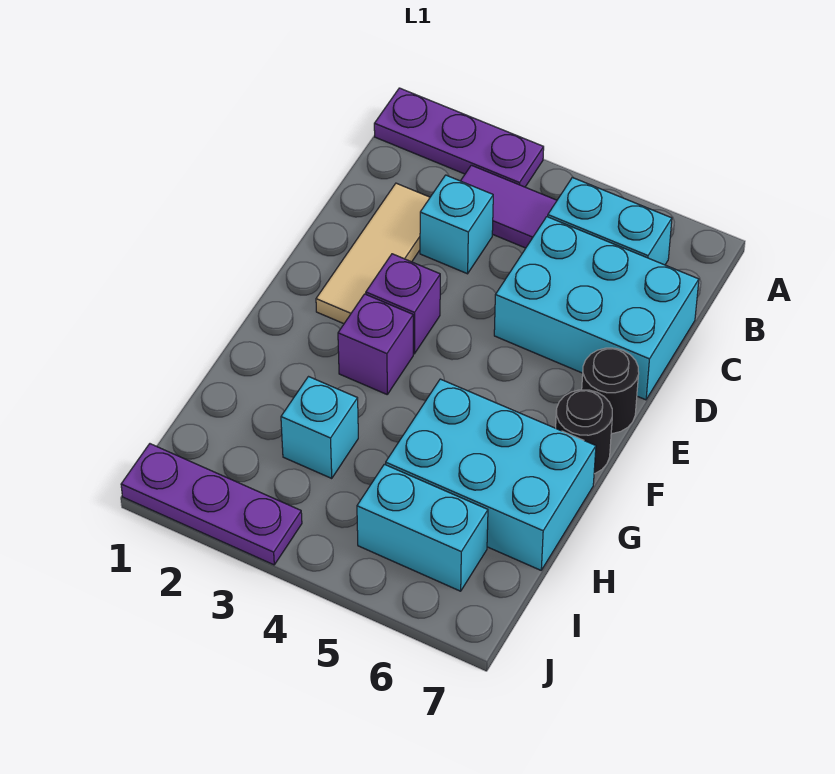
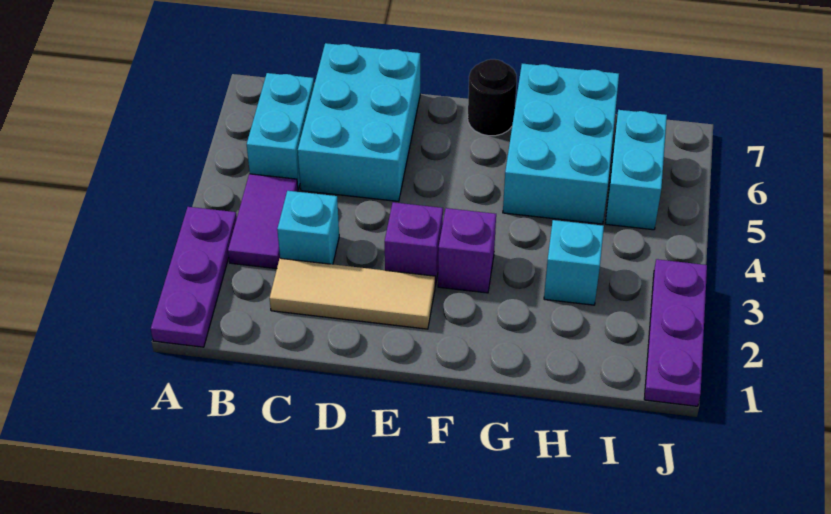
black round brick E7 level 1 -> none

